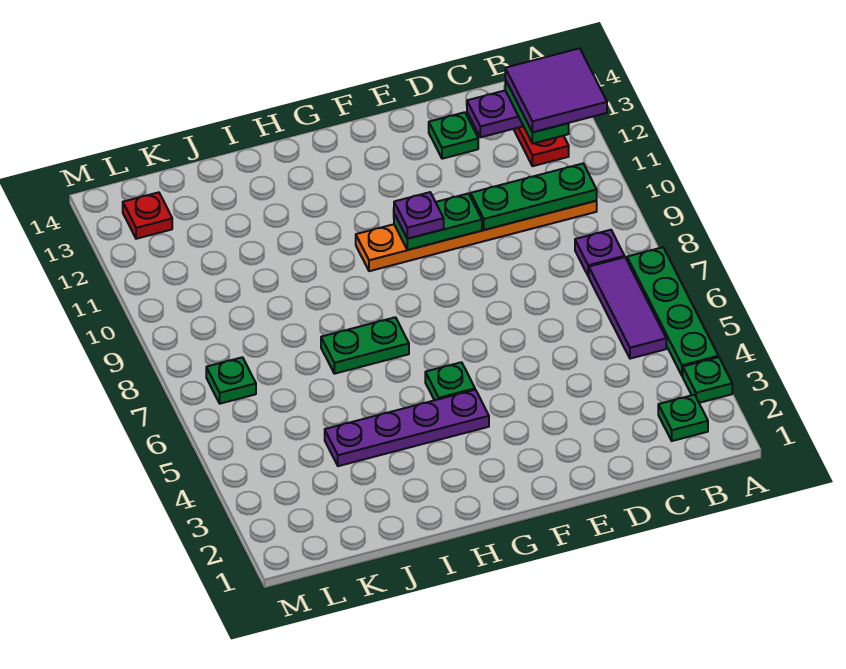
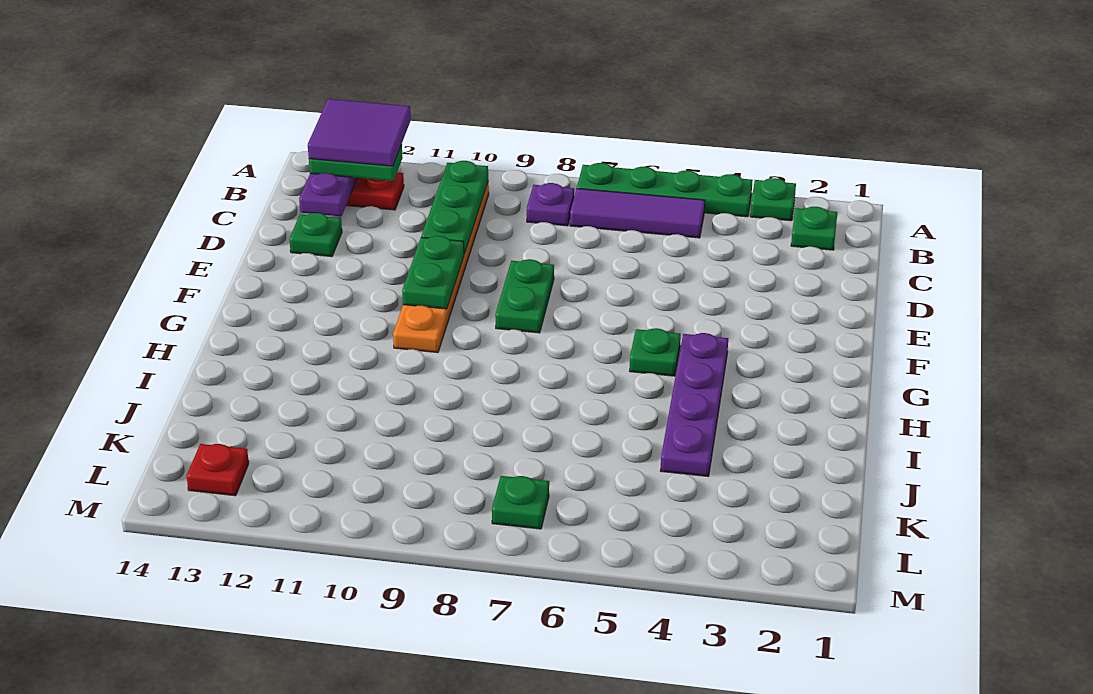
purple plate F10 level 3 -> none
green plate H7:I7 level 1 -> green plate E8:F8 level 1

